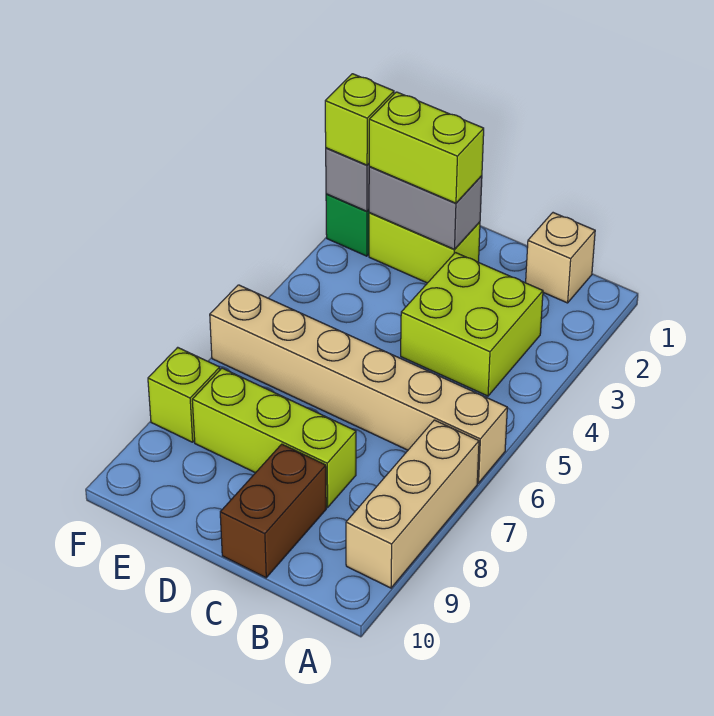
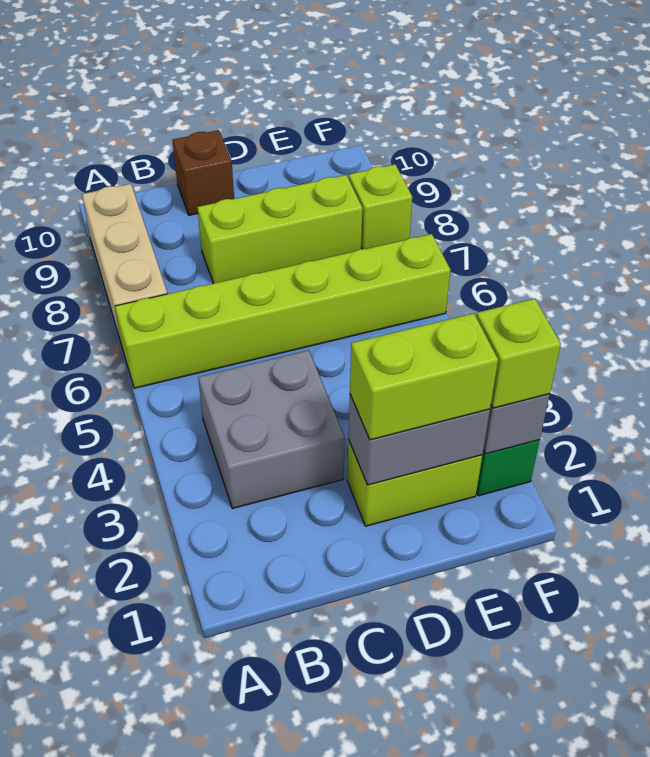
tan brick A6:F6 level 1 -> lime brick A6:F6 level 1
tan brick B1 level 1 -> none
lime brick B3:C4 level 1 -> grey brick B3:C4 level 1
brown brick C9:C10 level 1 -> brown brick C10 level 1

